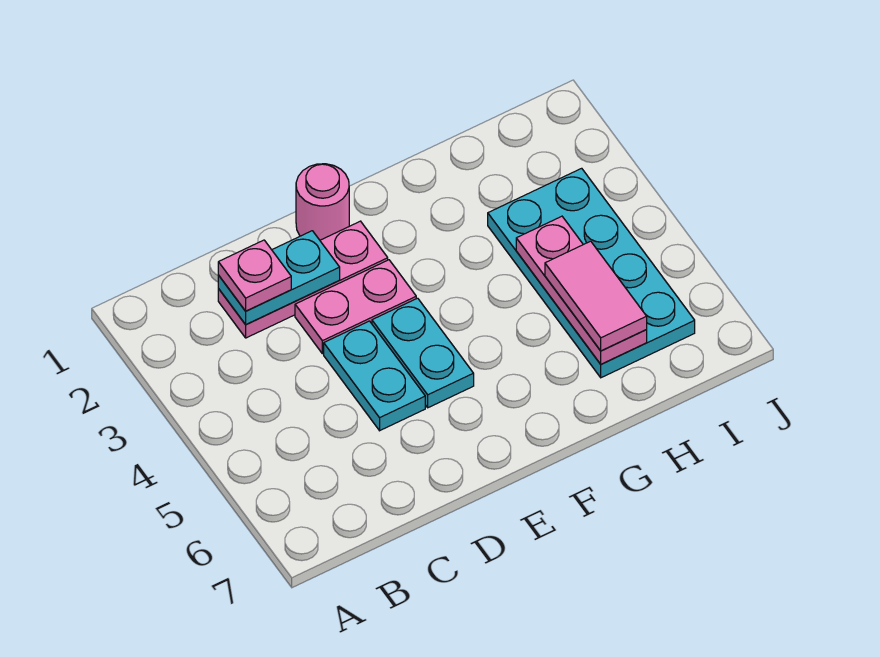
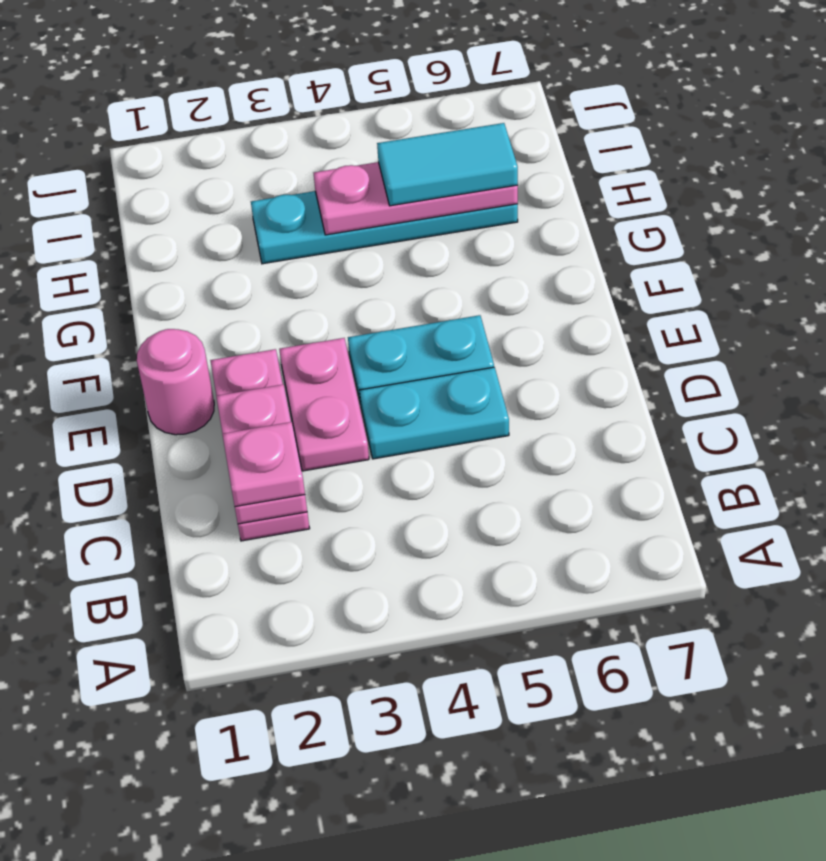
cyan plate C2:D2 level 2 -> pink plate C2:D2 level 2
cyan plate H3:I6 level 1 -> cyan plate H3:H6 level 1
pink tile H5:H6 level 3 -> cyan tile H5:H6 level 3

